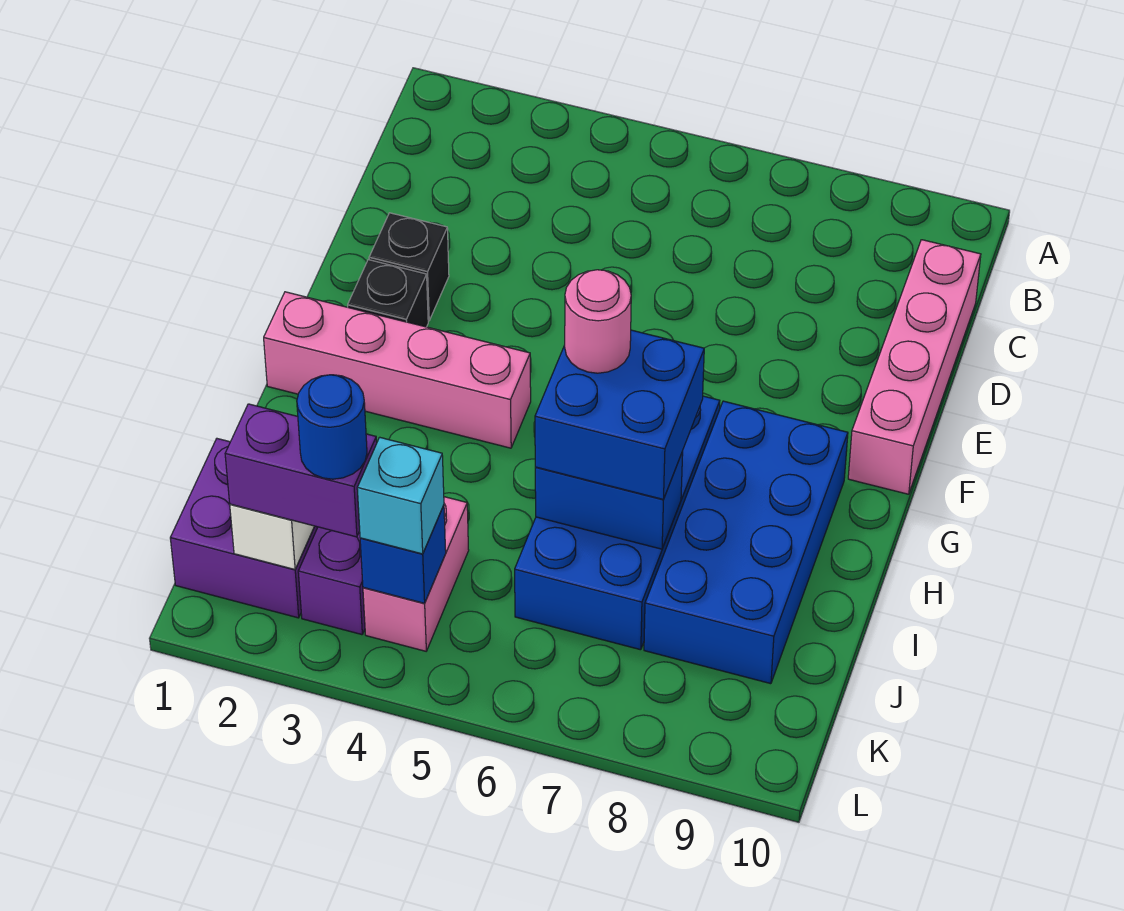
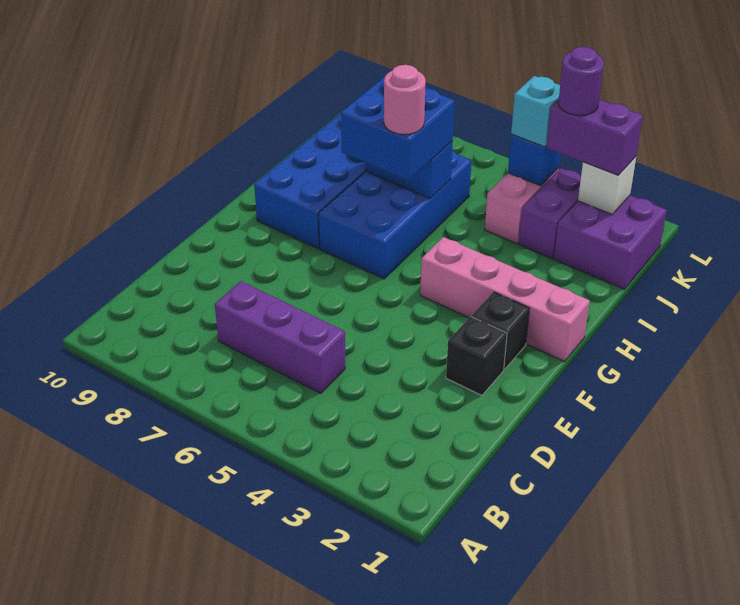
none -> purple brick C5:C7 level 1
pink brick C10:F10 level 1 -> none
blue round brick K3 level 4 -> purple round brick K3 level 4

